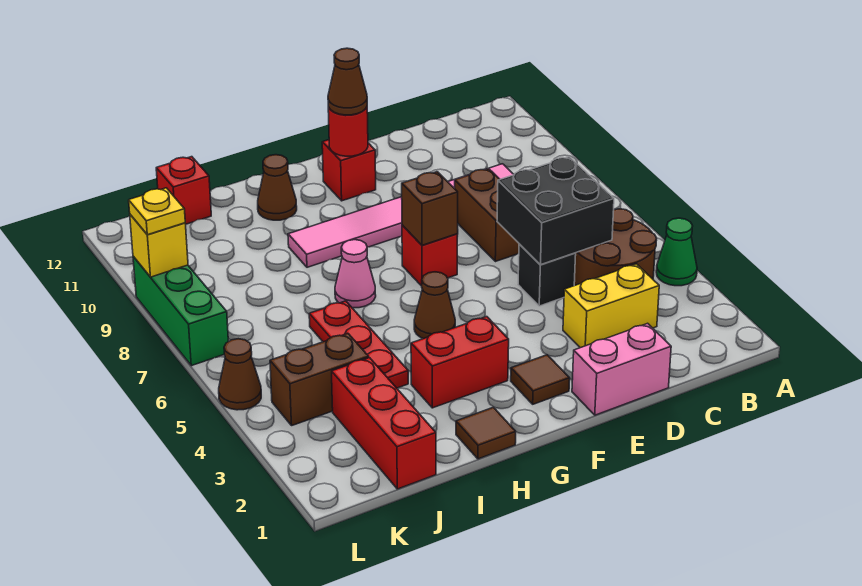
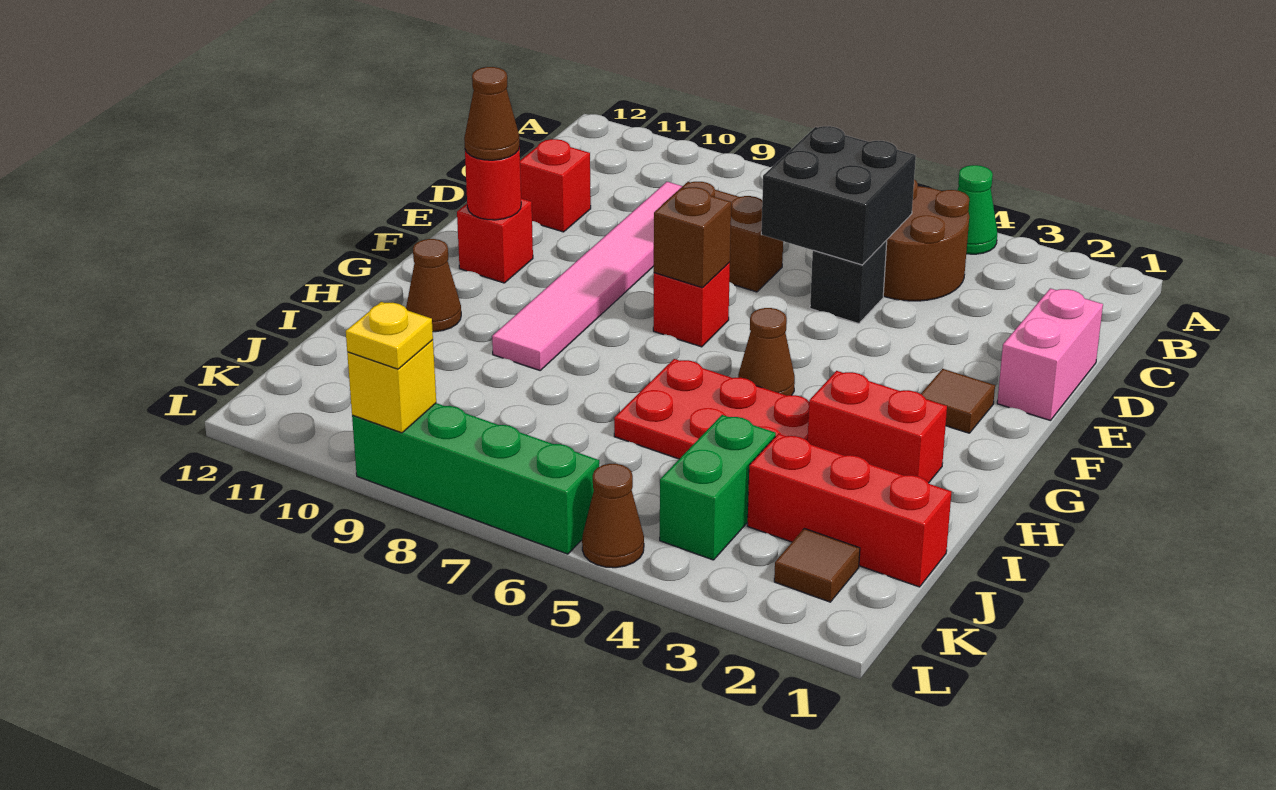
yellow brick C3:D3 level 1 -> none
red brick G3:H3 level 1 -> red brick H2:H3 level 1
brown tile H1 level 1 -> brown tile K2 level 1
pink cone H7 level 1 -> none
red plate I4:I6 level 1 -> red plate H4:I6 level 1
brown brick J4:K4 level 1 -> green brick J4:K4 level 1
red brick J12 level 1 -> red brick D11 level 1
green brick L7:L9 level 1 -> green brick L6:L9 level 1

